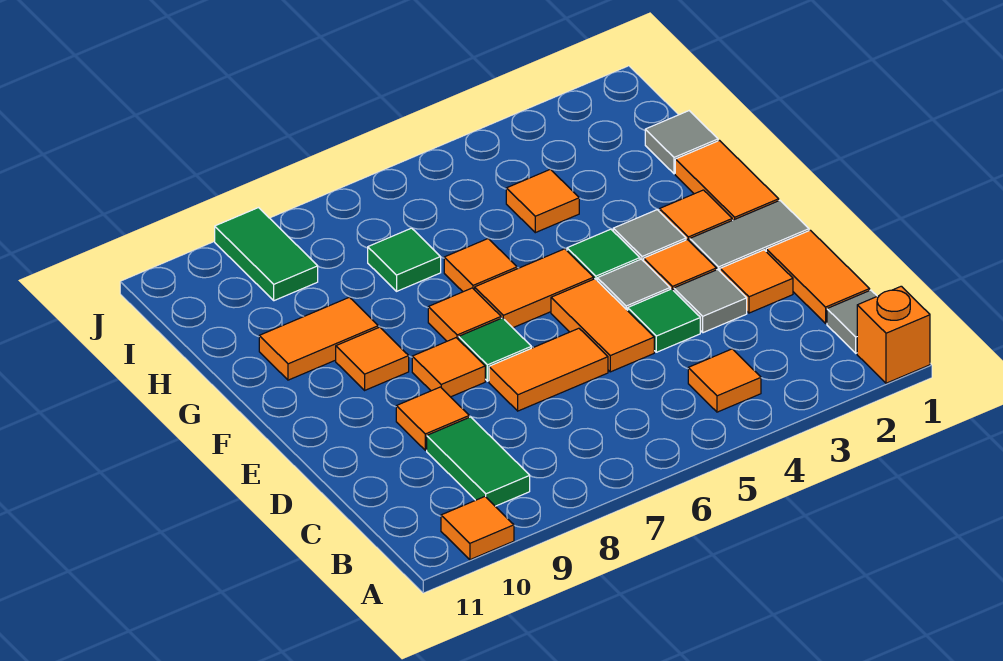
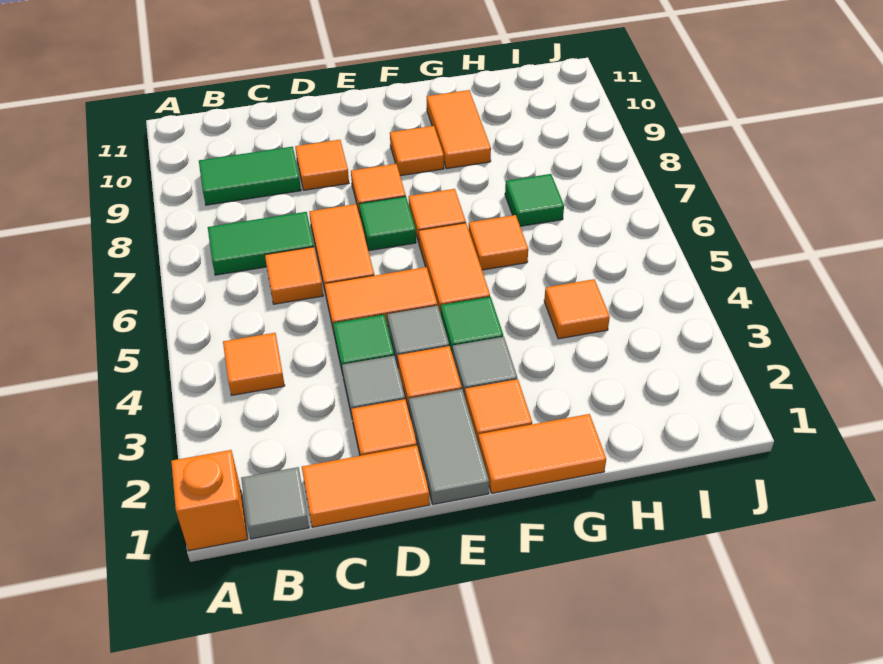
orange tile A10 level 1 -> orange tile C6 level 1
grey tile H1 level 1 -> none
green tile I9:J9 level 1 -> green tile B7:C7 level 1

